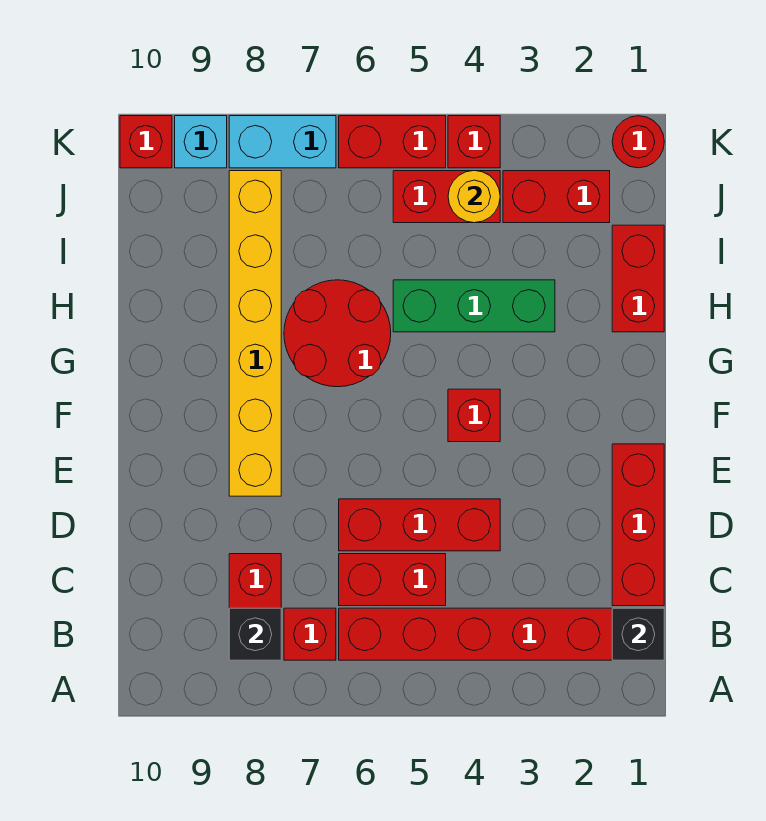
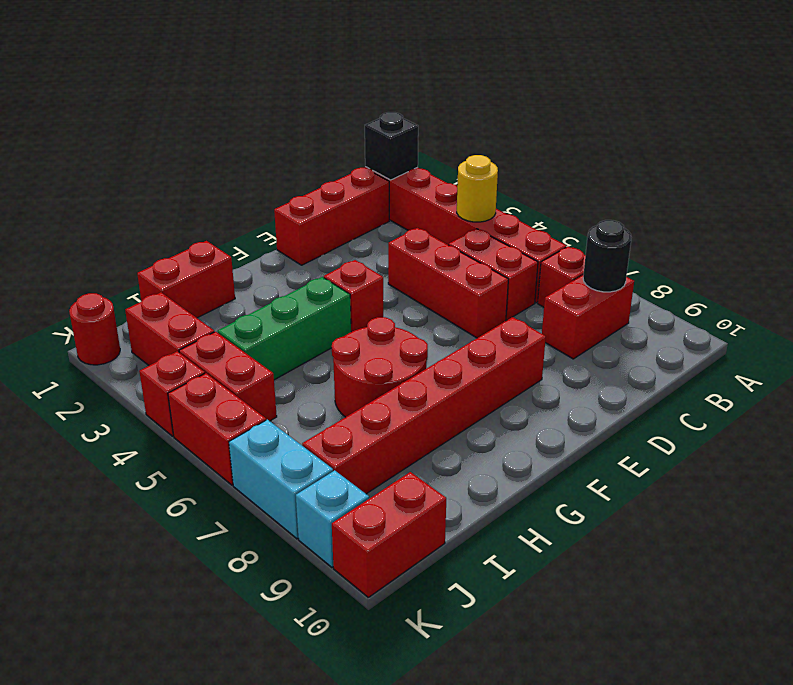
black brick B8 level 2 -> black round brick B8 level 2
yellow brick E8:J8 level 1 -> red brick E8:J8 level 1
green brick H3:H5 level 1 -> green brick G4:I4 level 1
yellow round brick J4 level 2 -> yellow round brick B4 level 2
red brick K10 level 1 -> red brick J10:K10 level 1

